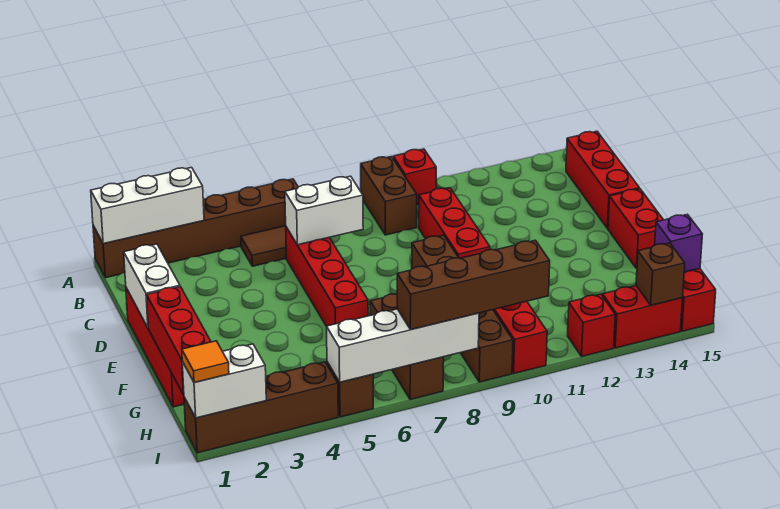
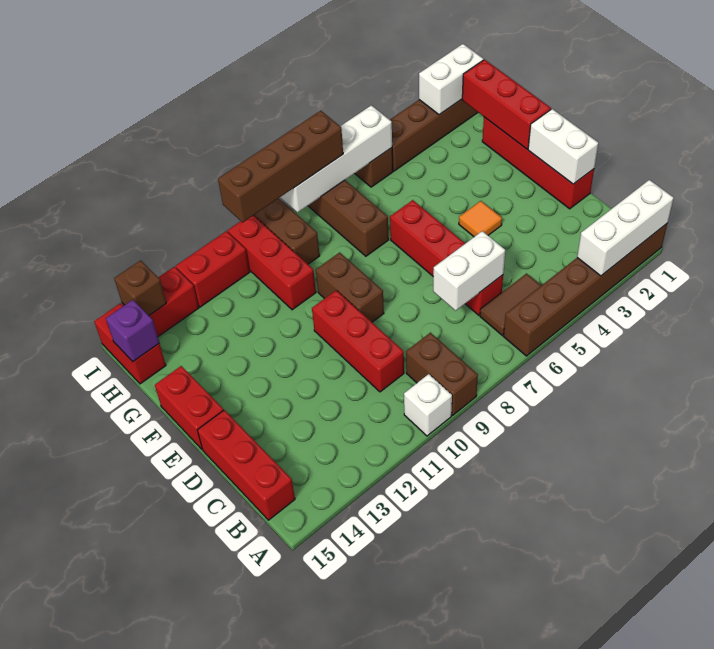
red brick A10 level 1 -> white brick A10 level 1
orange tile I1 level 3 -> orange tile E4 level 1
red brick I12 level 1 -> red brick I11:I12 level 1

